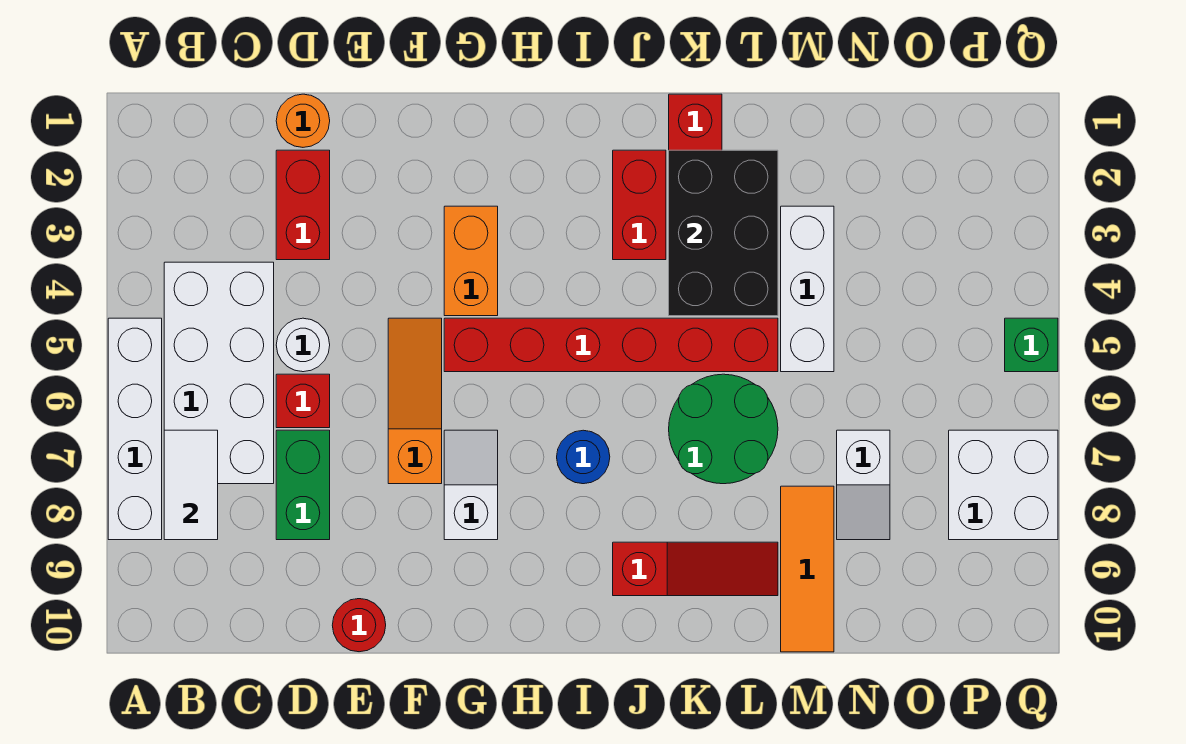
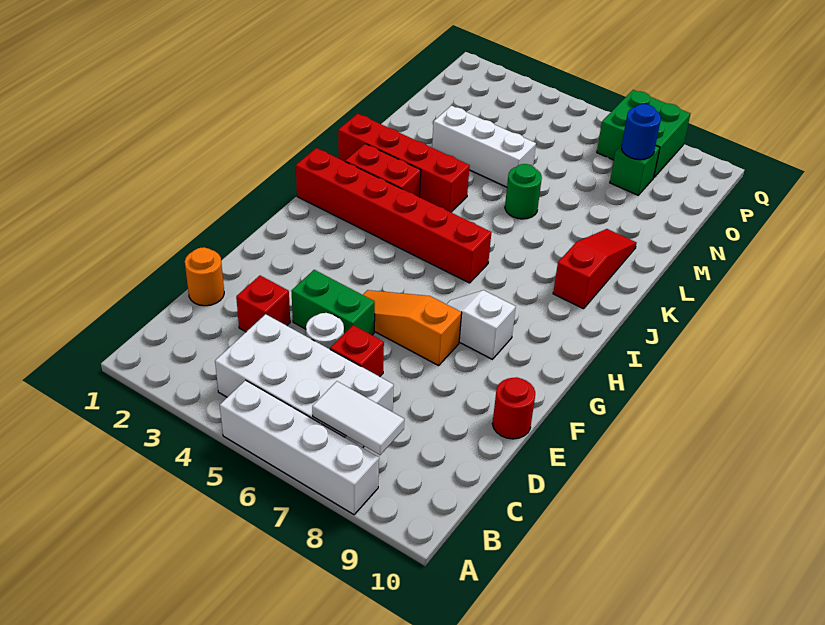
red brick D2:D3 level 1 -> red brick D3 level 1
green brick D7:D8 level 1 -> green brick E4:E5 level 1
orange brick G3:G4 level 1 -> none
red brick G5:L5 level 1 -> red brick I1:I6 level 1
blue round brick I7 level 1 -> blue round brick O8 level 2
black brick K2:L4 level 2 -> none
green round brick K6:L7 level 1 -> green round brick L6 level 1
orange tile M8:M10 level 1 -> none
white slope N7:N8 level 1 top 7 -> none
white brick P7:Q8 level 1 -> green brick P7:Q8 level 1
green brick Q5 level 1 -> green brick O8 level 1

